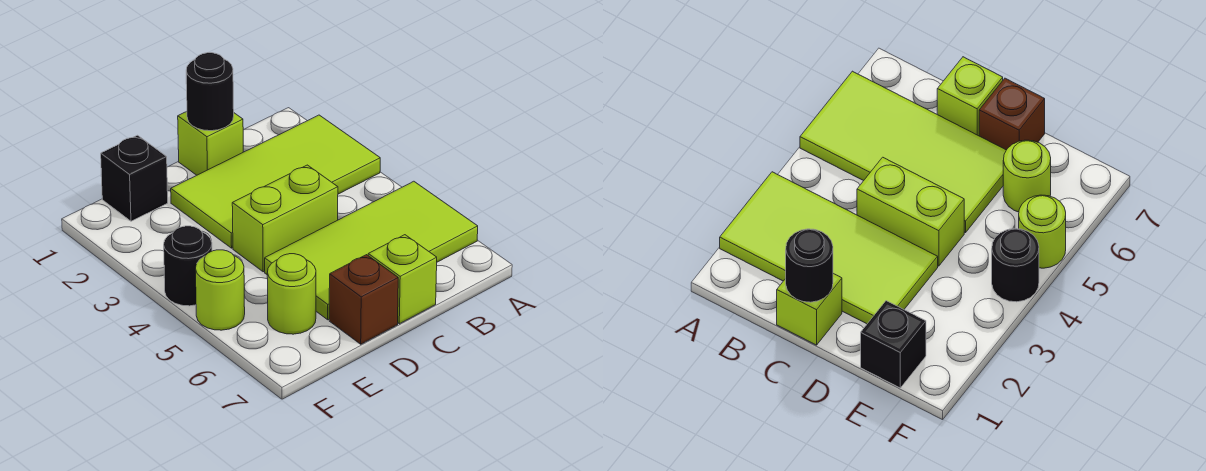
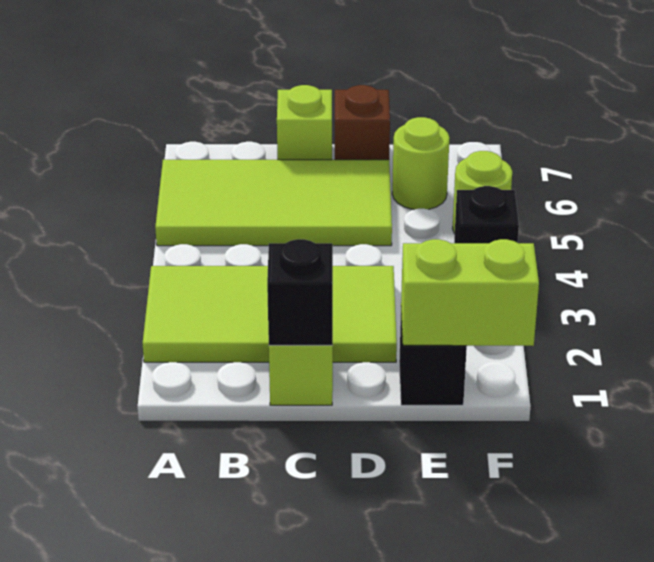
black round brick C1 level 2 -> black brick C1 level 2
lime brick C4:D4 level 1 -> lime brick E1:F1 level 2
black round brick F4 level 1 -> black brick F4 level 1

